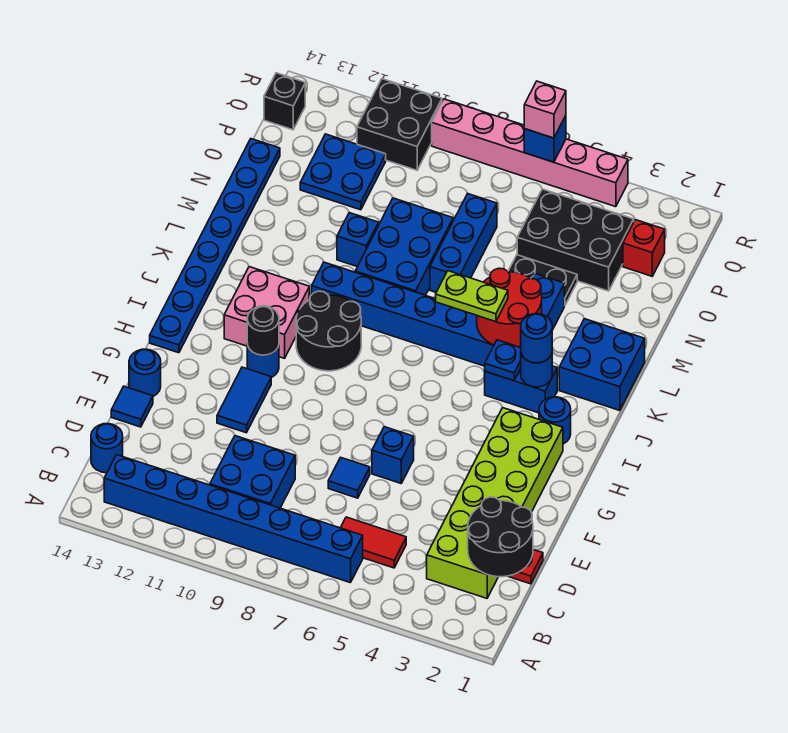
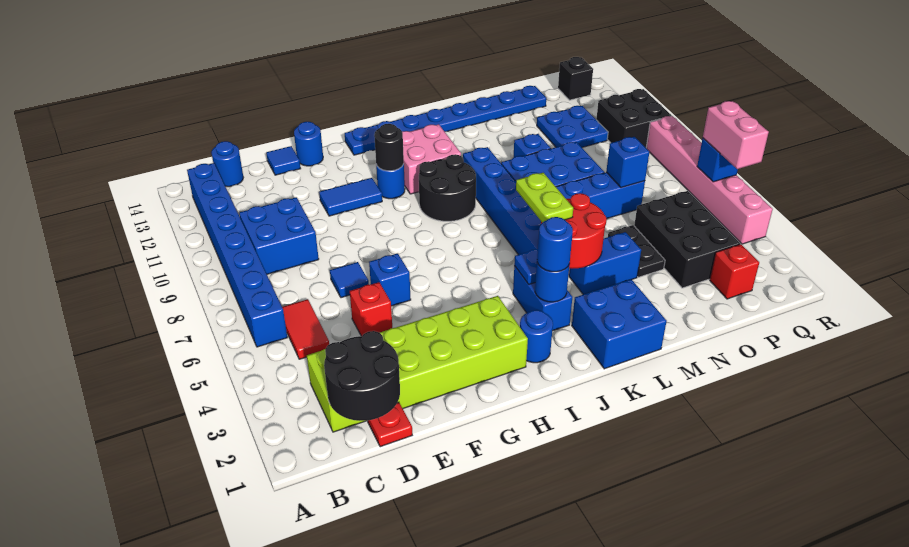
none -> red brick E5 level 1
none -> blue brick O7 level 2
pink brick R6 level 3 -> pink brick R5:R6 level 3

